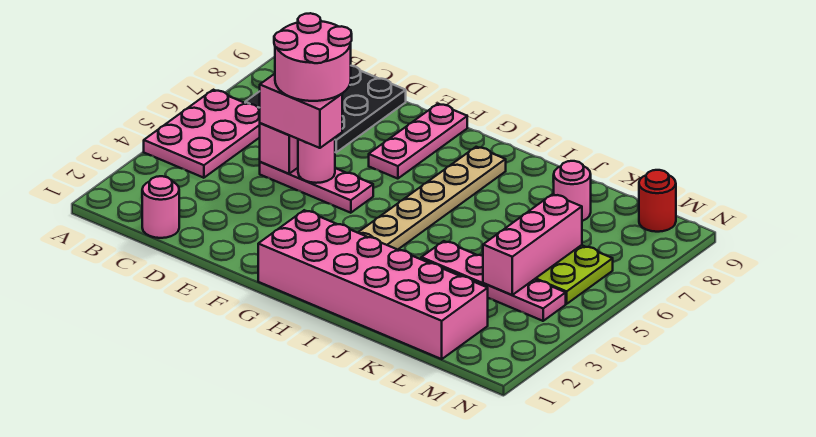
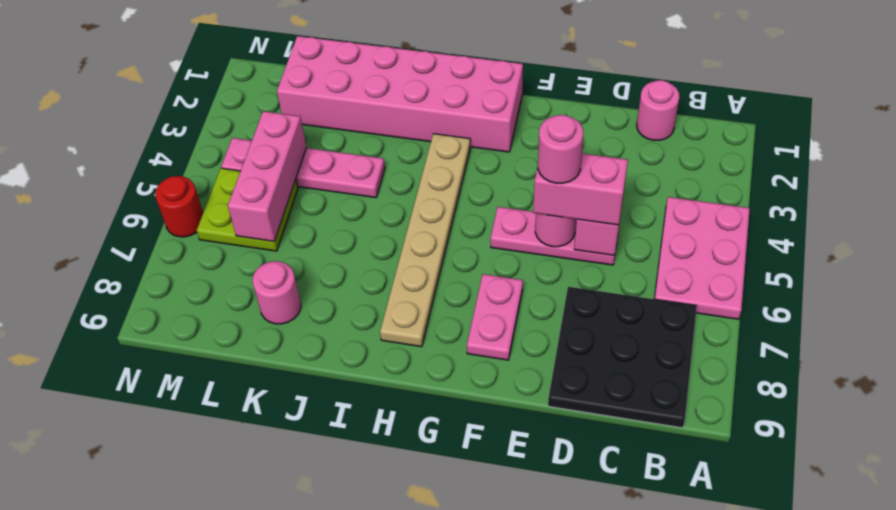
pink round brick D5:E6 level 4 -> pink round brick E5 level 4
pink plate F7:F9 level 1 -> pink plate F7:F8 level 1
red round brick M9 level 1 -> red round brick N6 level 1

